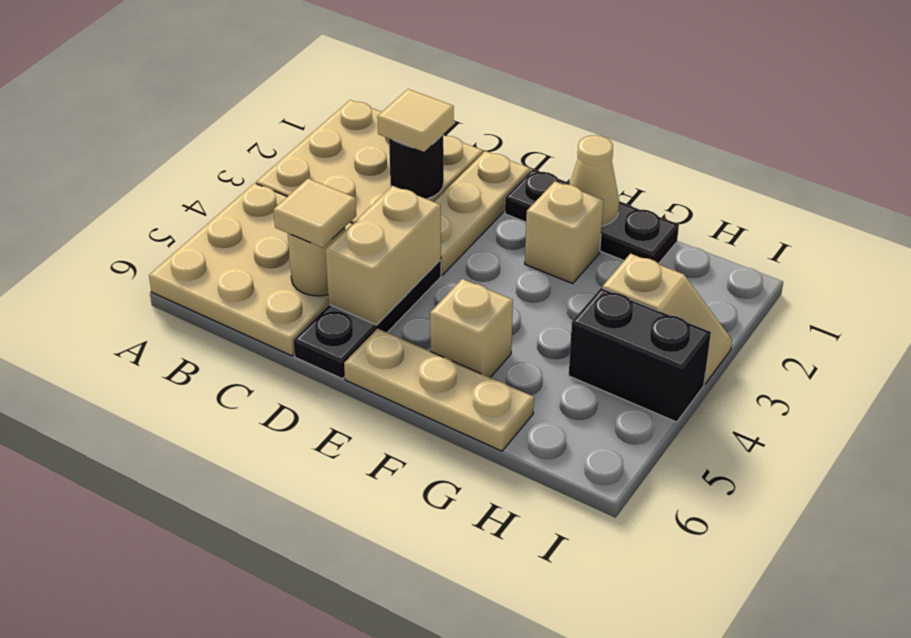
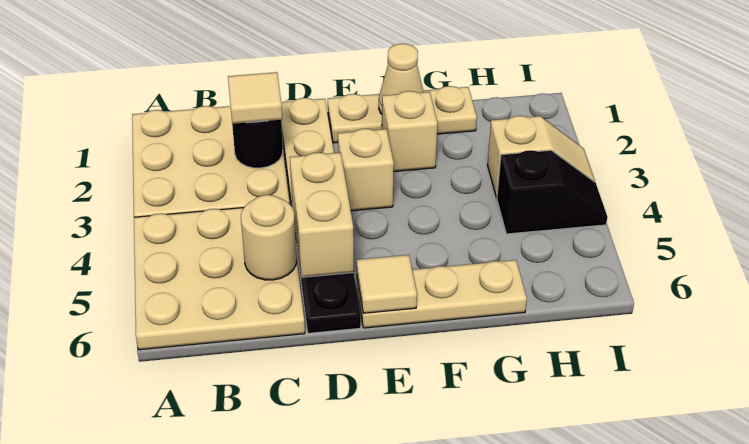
tan tile C5 level 3 -> tan tile E6 level 2
black plate E1:G1 level 1 -> tan plate E1:G1 level 1
tan brick F5 level 1 -> tan brick E3 level 1
black brick H4:I4 level 1 -> black slope H4:I4 level 1 top H

